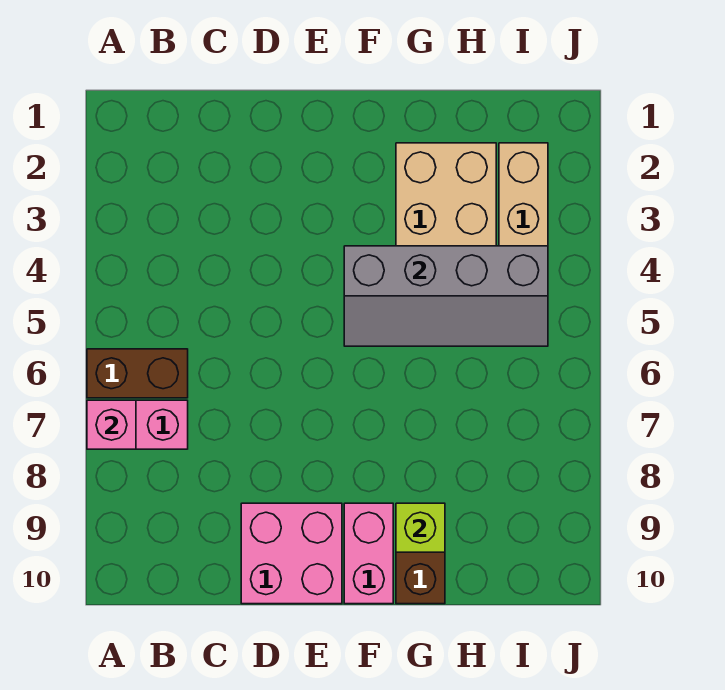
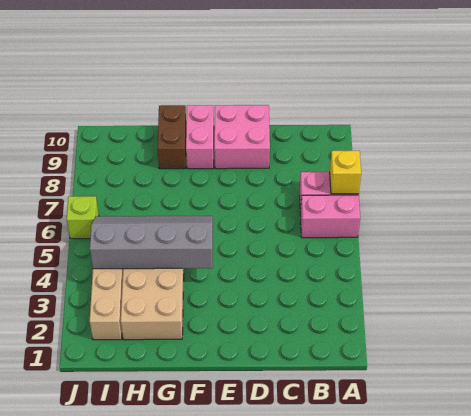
brown brick A6:B6 level 1 -> pink brick A6:B6 level 1
pink brick A7 level 2 -> yellow brick A7 level 2
lime brick G9 level 2 -> lime brick J6 level 1

